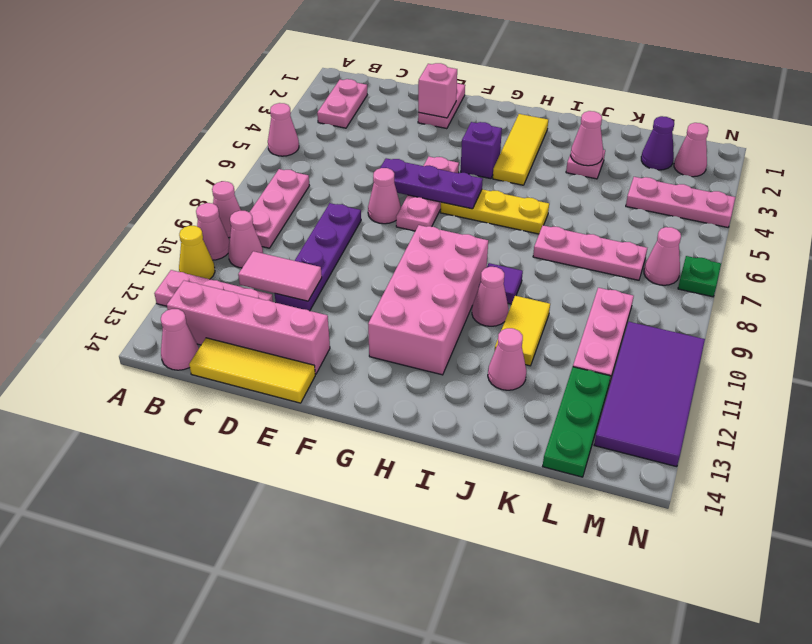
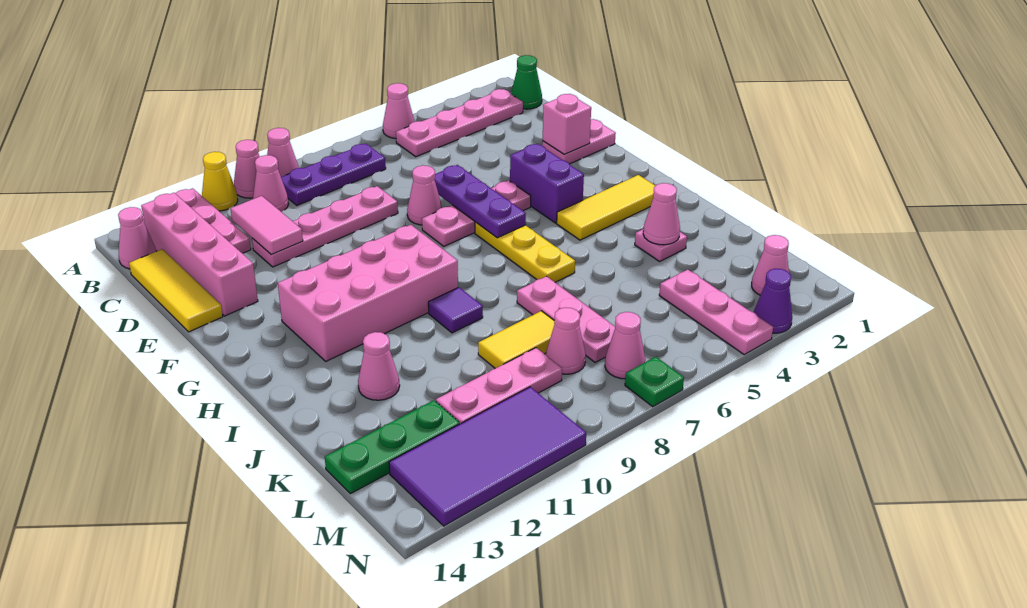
none -> green cone B1 level 1
pink plate B2:B3 level 1 -> pink plate B2:B5 level 1
pink plate B7:B9 level 1 -> purple plate B7:B9 level 1
purple plate D8:D11 level 1 -> pink plate D8:D11 level 1
purple brick G4 level 1 -> purple brick F4:G4 level 1
pink cone I10 level 1 -> pink cone L8 level 1
yellow tile J10:J11 level 1 -> yellow tile K8:K9 level 1
purple cone L2 level 1 -> purple cone N3 level 1

